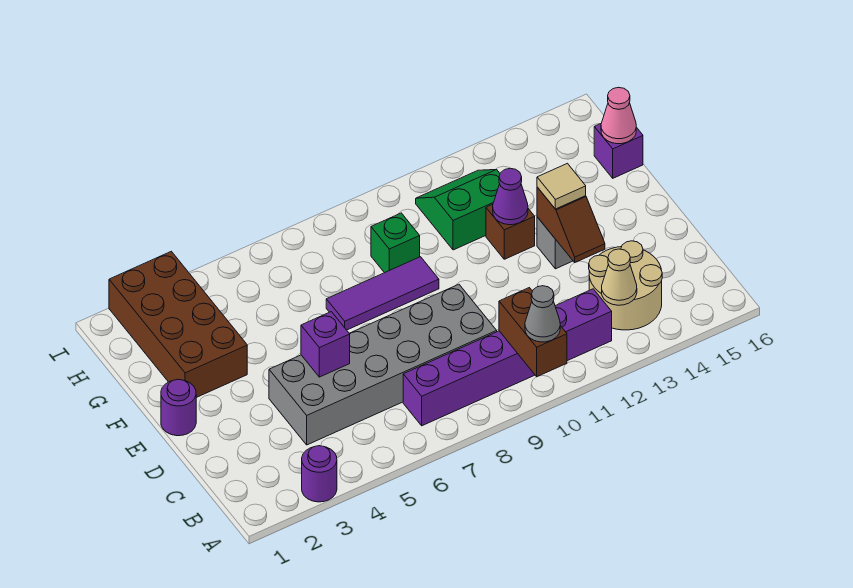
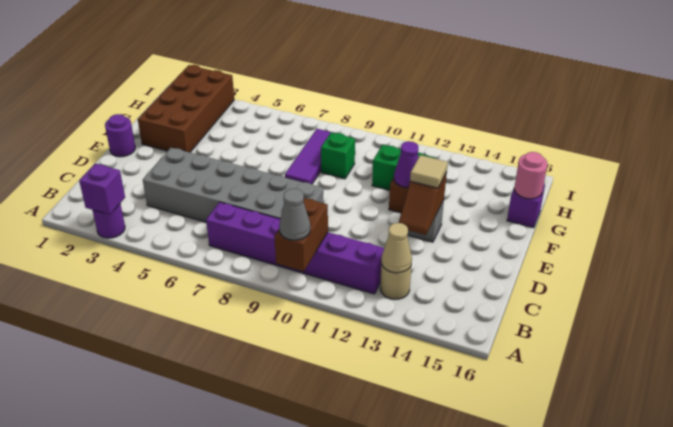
tan round brick B13:C14 level 1 -> tan round brick B13 level 1
purple brick D5 level 2 -> purple brick A3 level 2
purple tile F7:F9 level 1 -> purple tile F8:H8 level 1
pink cone G16 level 2 -> pink round brick G16 level 2

